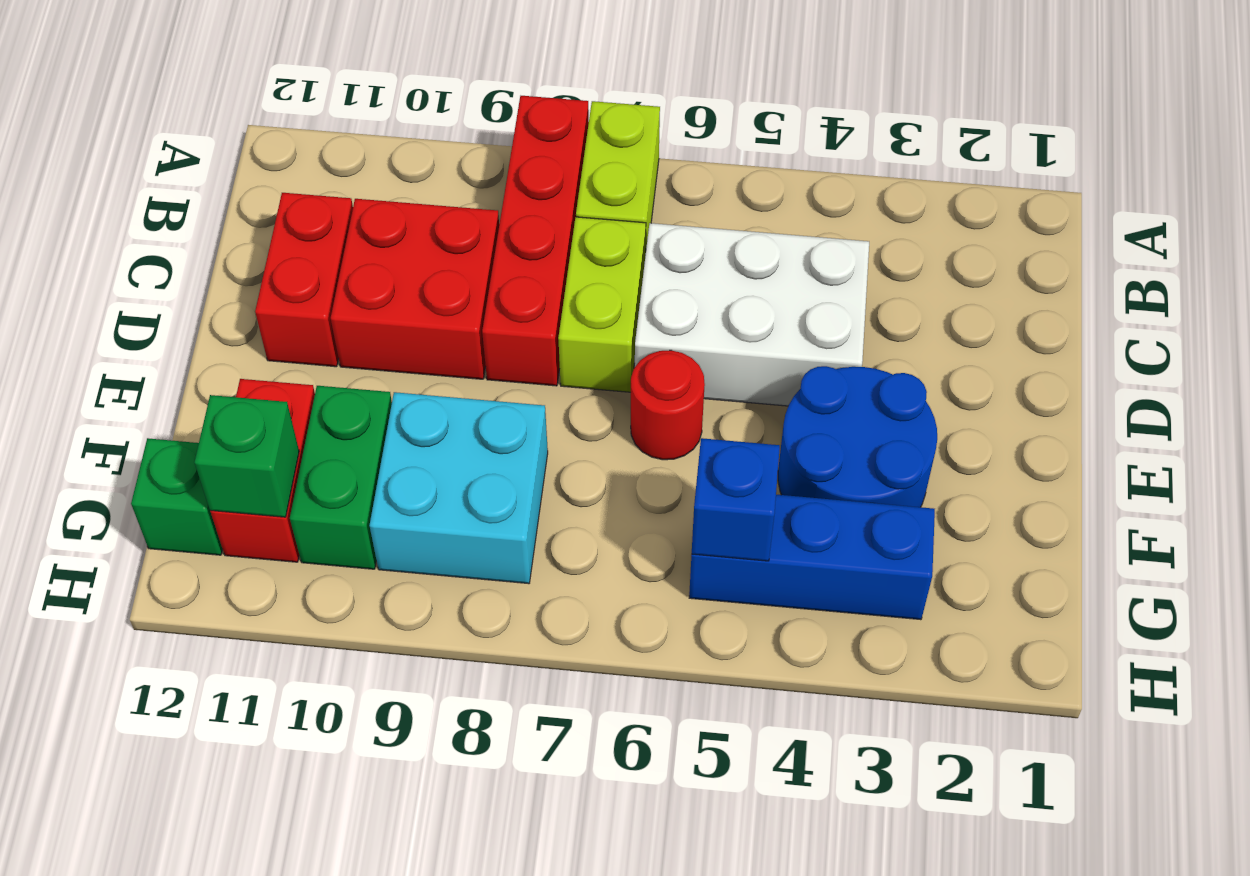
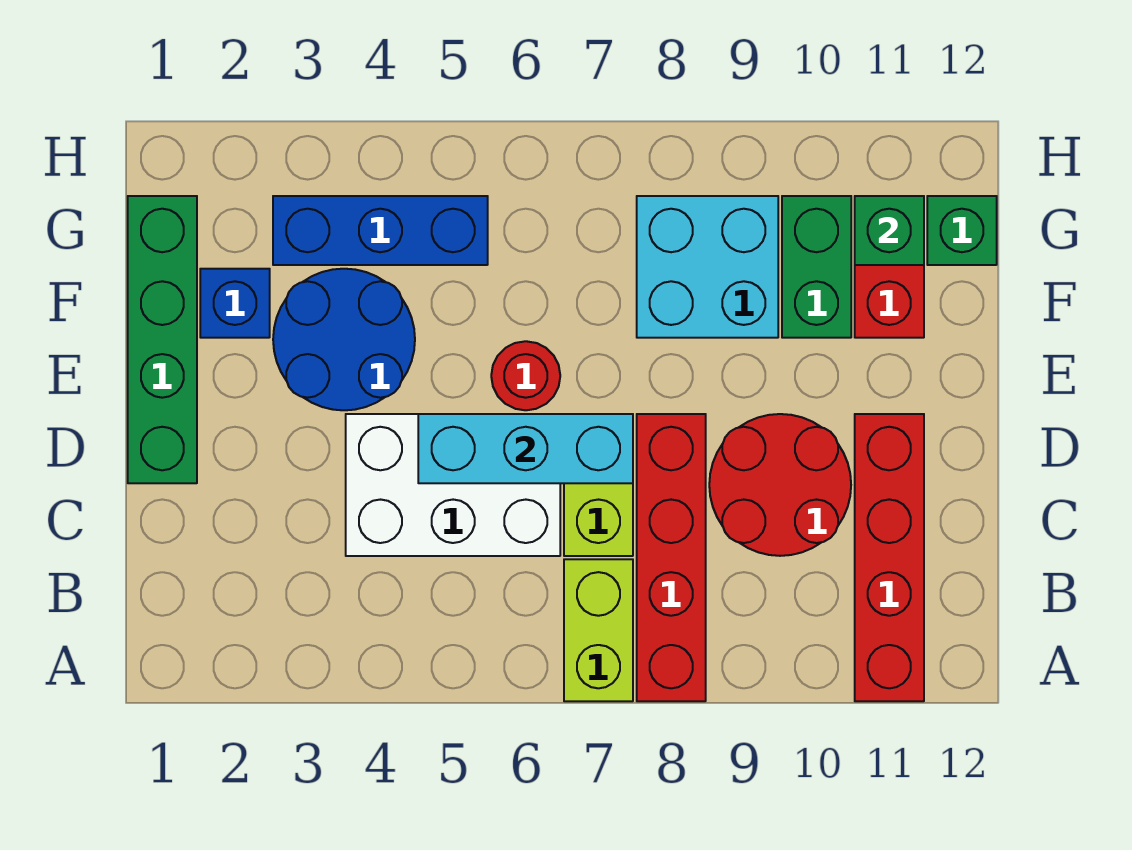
red brick C9:D10 level 1 -> red round brick C9:D10 level 1
red brick C11:D11 level 1 -> red brick A11:D11 level 1
none -> green brick D1:G1 level 1
none -> cyan brick D5:D7 level 2
blue brick G5 level 2 -> blue brick F2 level 1

